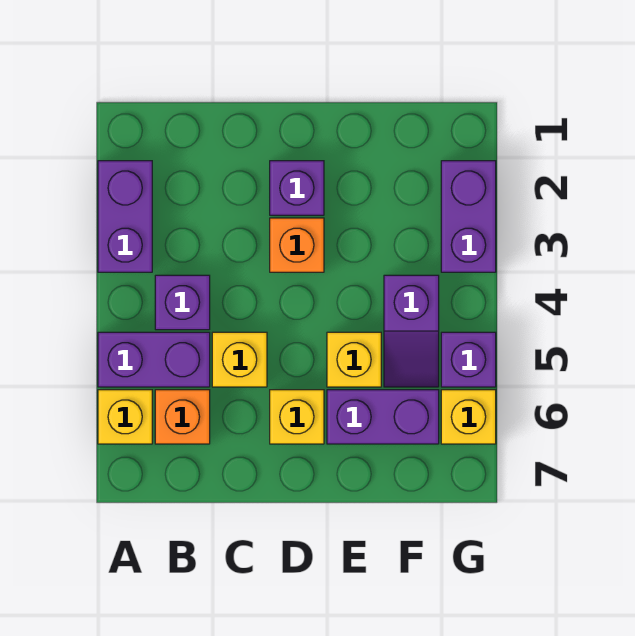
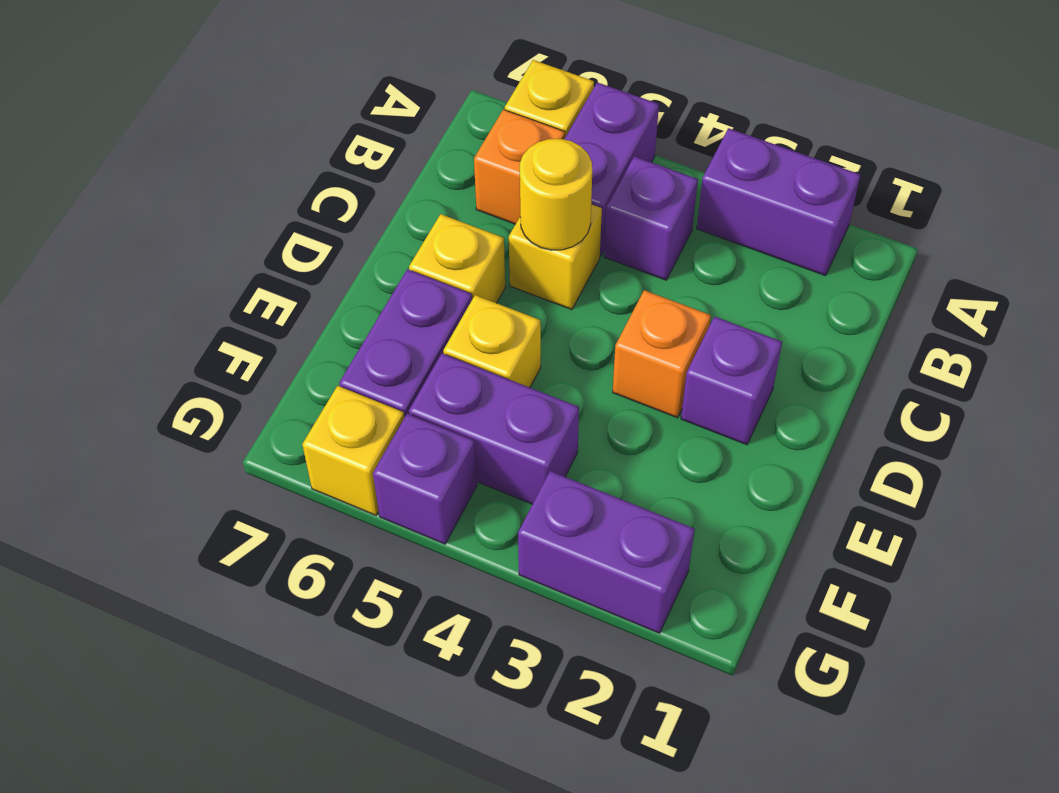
none -> yellow round brick C5 level 2
purple slope F4:F5 level 1 top 4 -> purple brick F4:F5 level 1

